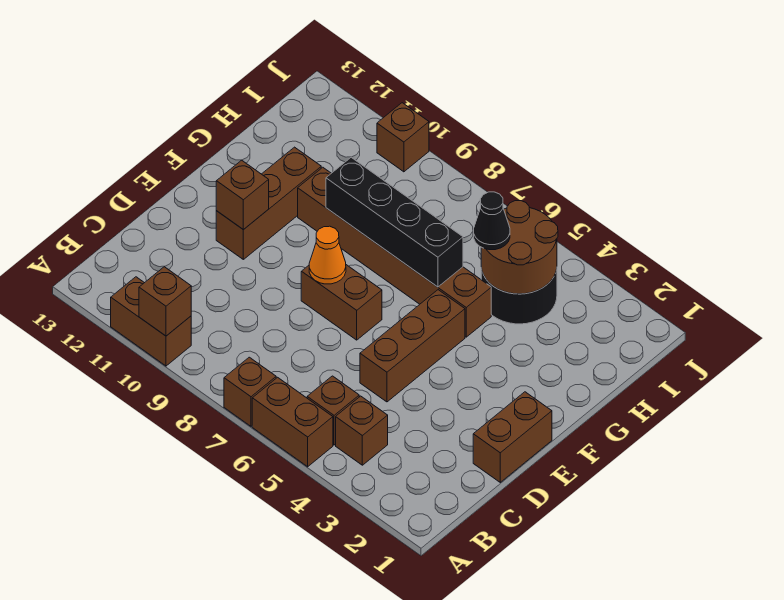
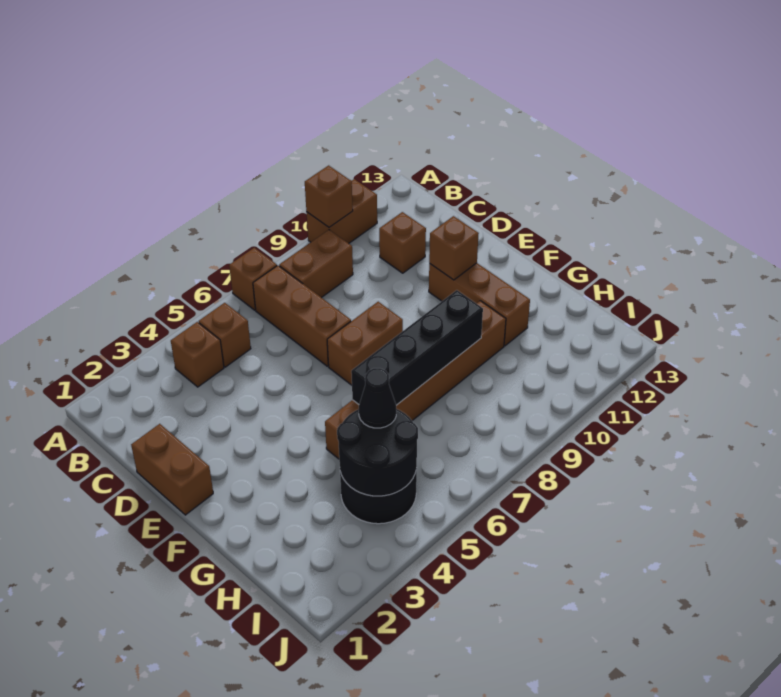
brown brick A5:A6 level 1 -> brown brick B8:B9 level 1
brown brick D5:F5 level 1 -> brown brick B7:D7 level 1
orange cone E8 level 2 -> none
brown round brick H4:I5 level 2 -> black round brick H4:I5 level 2
brown brick J10 level 1 -> brown brick C11 level 1

